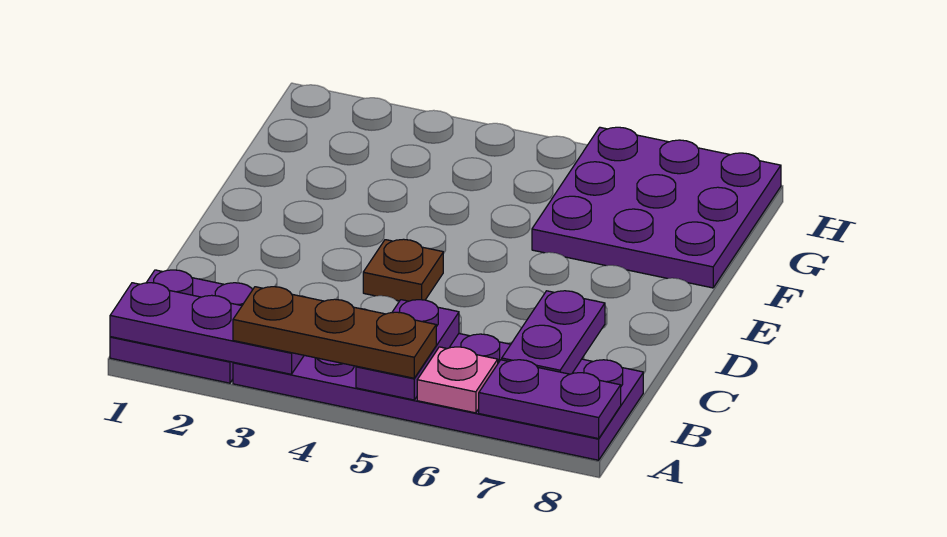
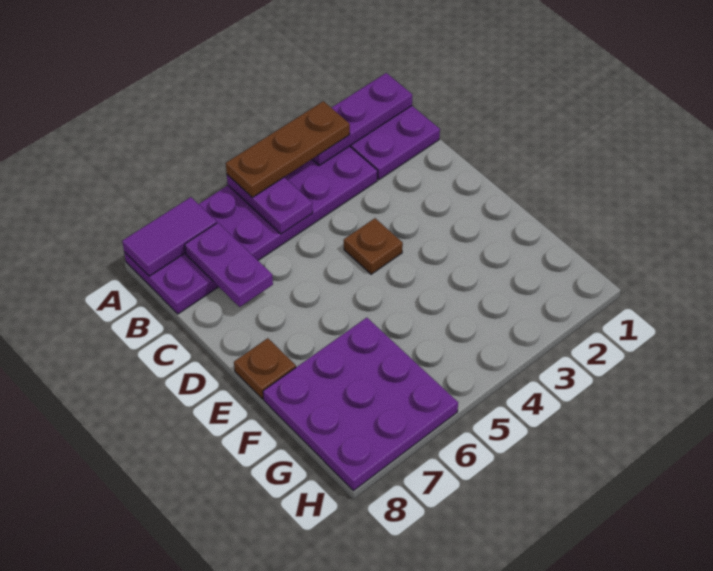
pink plate A6 level 2 -> none
purple plate A7:A8 level 2 -> purple tile A7:A8 level 2
none -> brown plate E8 level 1

